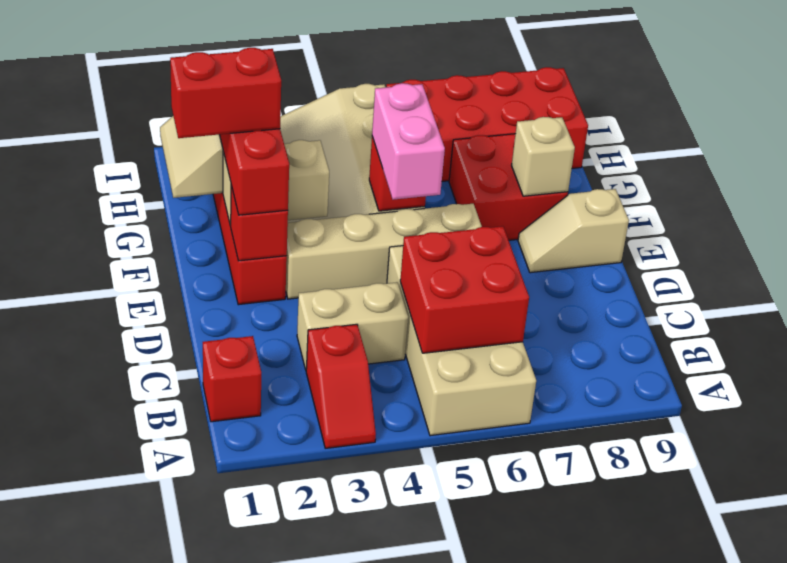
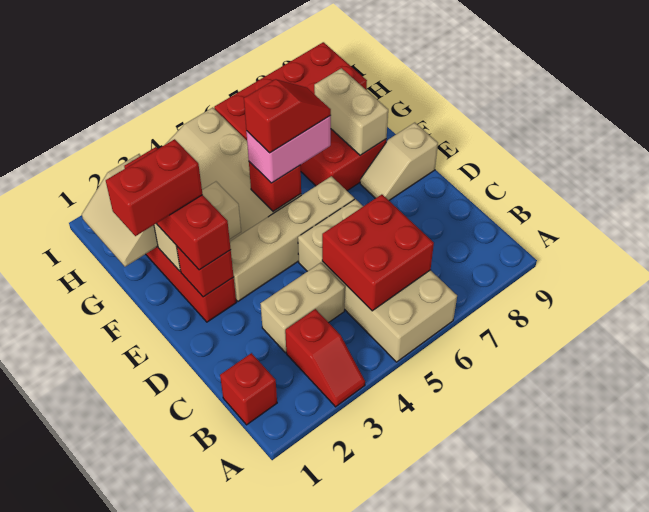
pink brick E5:F5 level 3 -> pink brick F5:F6 level 3
none -> red slope F5:F6 level 4 top 5
tan brick F8 level 2 -> tan brick F8:G8 level 2

